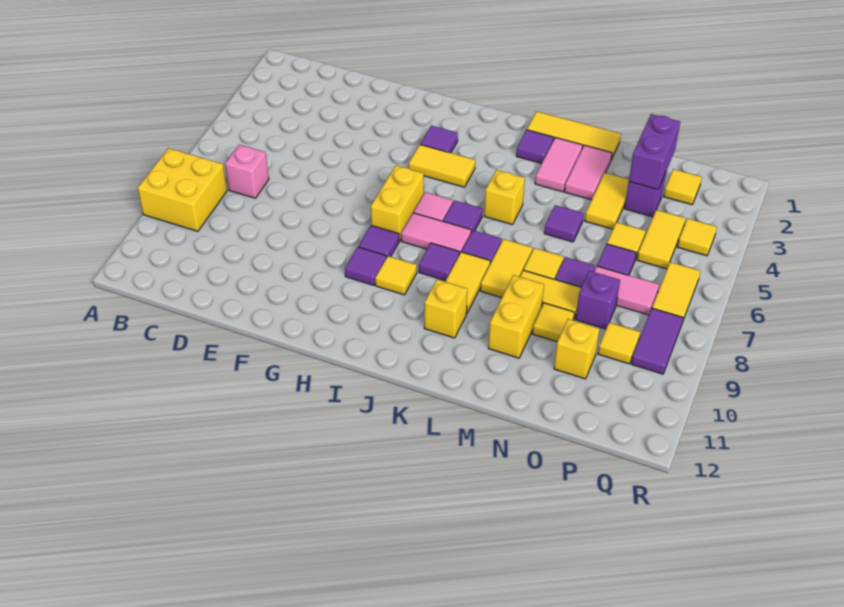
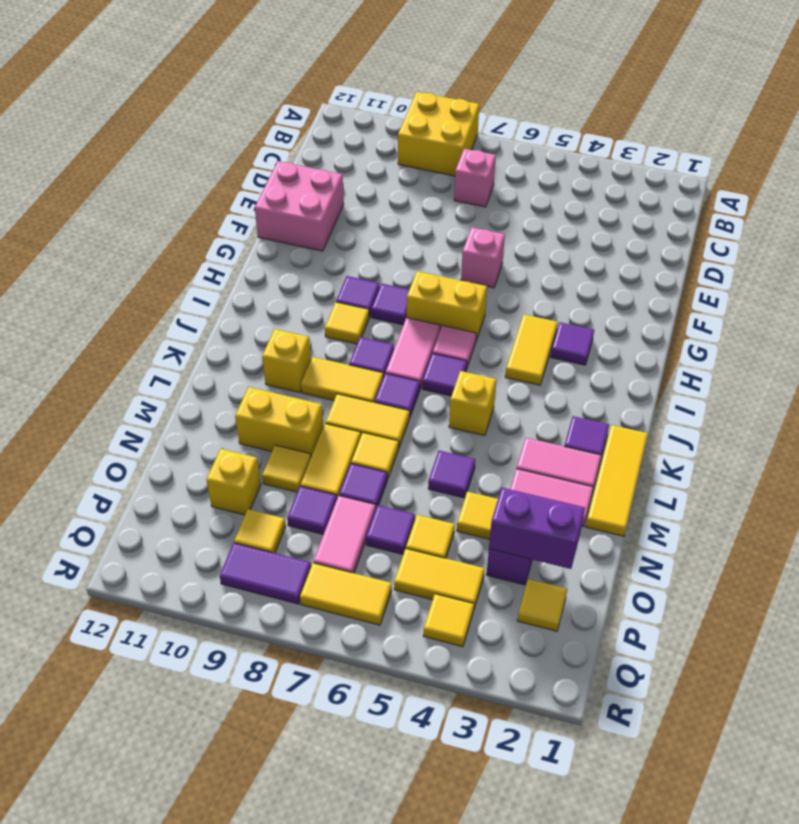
none -> pink brick E11:F12 level 1
none -> pink brick F6 level 1
purple brick O8 level 1 -> purple tile O8 level 1

